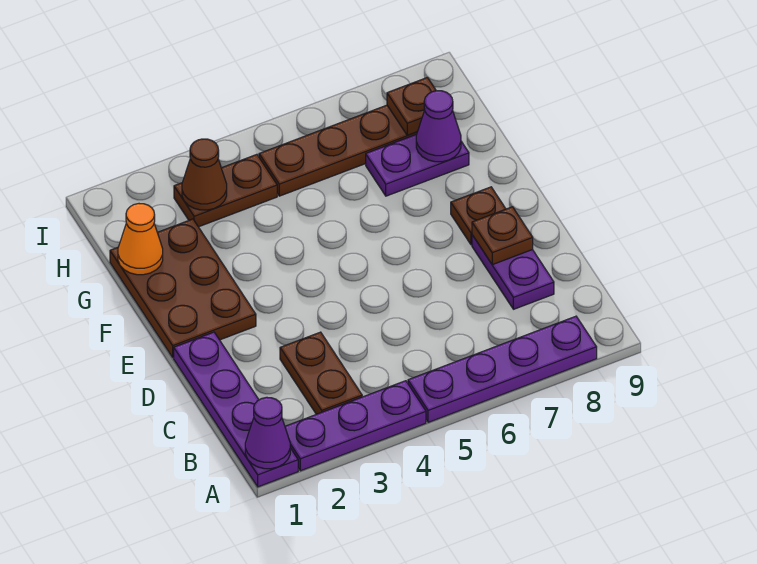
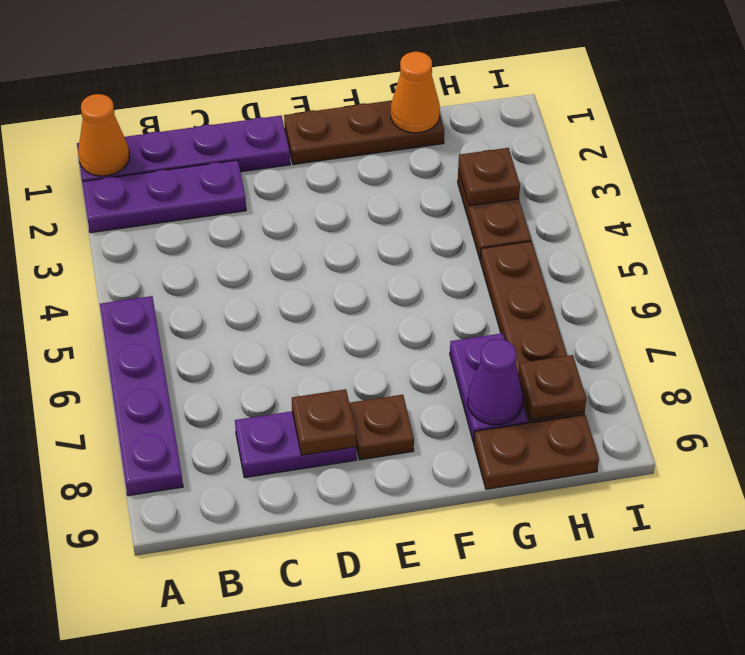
purple cone A1 level 2 -> orange cone A1 level 2
purple plate A2:A4 level 1 -> purple plate A2:C2 level 1
brown plate B3:C3 level 1 -> brown plate G9:H9 level 1
brown plate E1:G2 level 1 -> brown plate E1:G1 level 1
brown cone H3 level 2 -> brown plate H3 level 2

